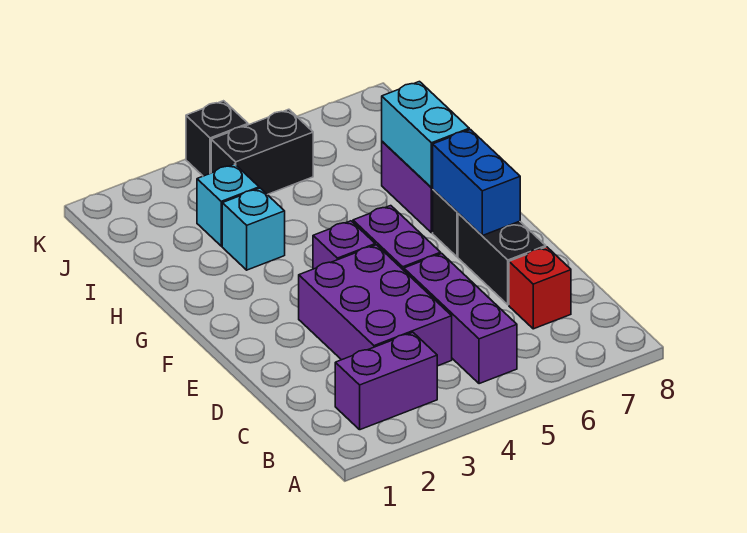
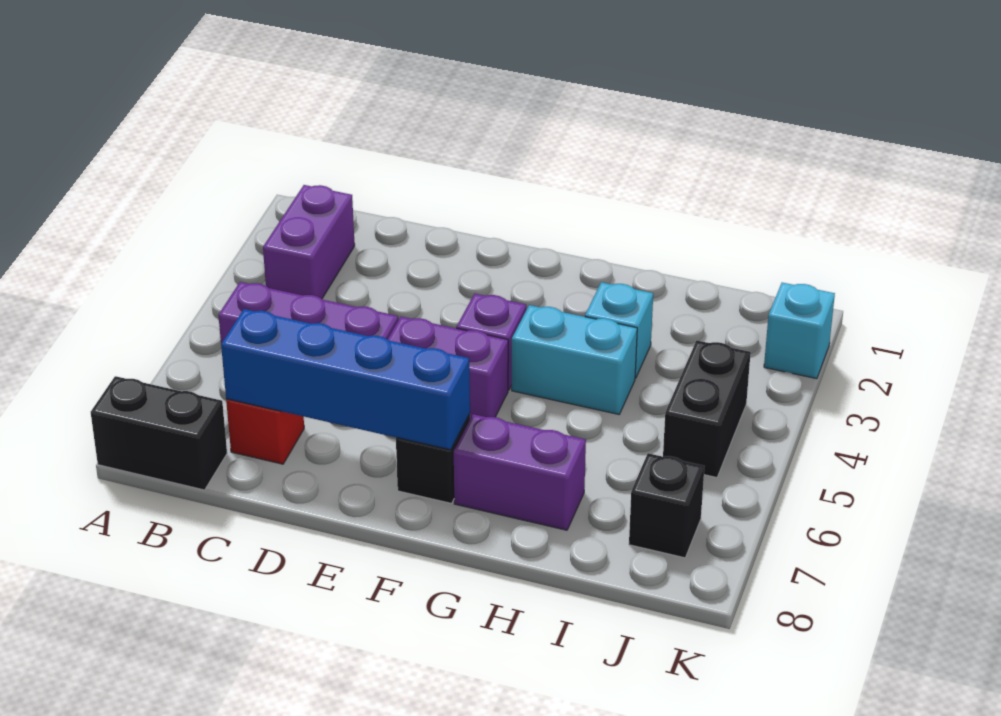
purple brick C3:E4 level 1 -> none
black brick D7:E7 level 1 -> black brick A8:B8 level 1
blue brick E7:F7 level 2 -> blue brick C7:F7 level 2
cyan brick G7:H7 level 2 -> cyan brick G4:H4 level 1
cyan brick I3 level 1 -> cyan brick K2 level 1
black brick K4 level 1 -> black brick J7 level 1

